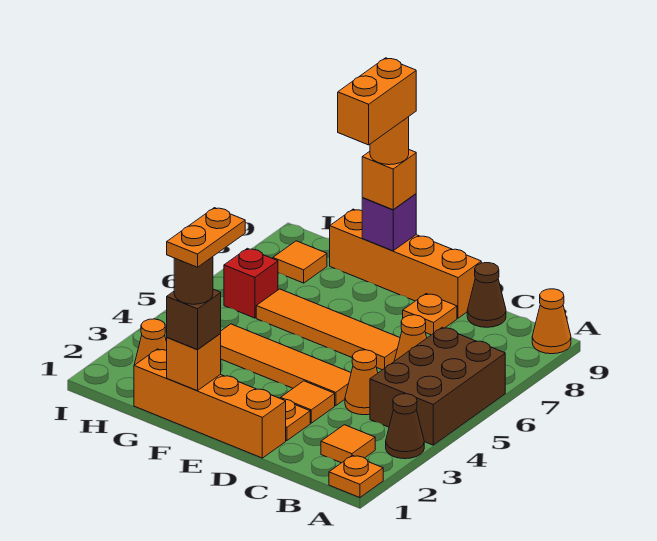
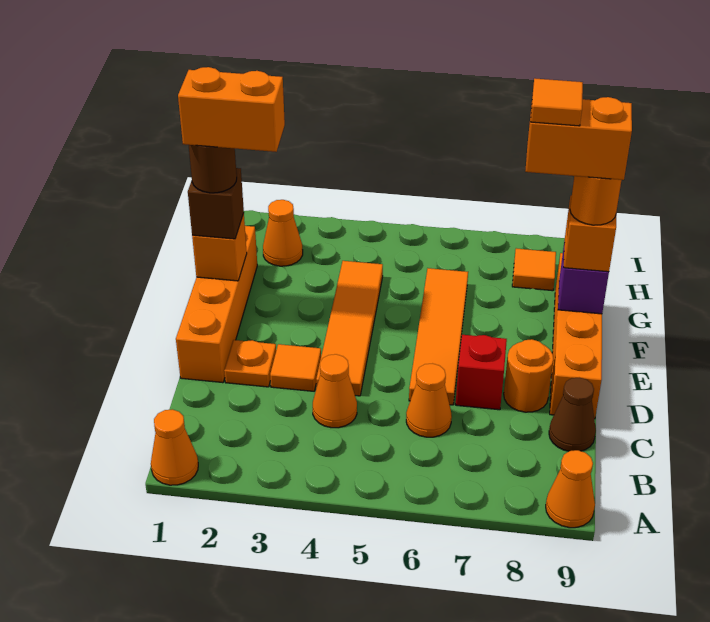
orange plate A1 level 1 -> orange cone A1 level 1
brown cone A3 level 1 -> none
brown brick A4:B6 level 1 -> none
orange tile B2 level 1 -> orange tile F8 level 6
orange plate D8 level 1 -> orange round brick D8 level 1
orange plate F1:F2 level 5 -> orange brick F1:F2 level 5
red brick H6 level 1 -> red brick D7 level 1

